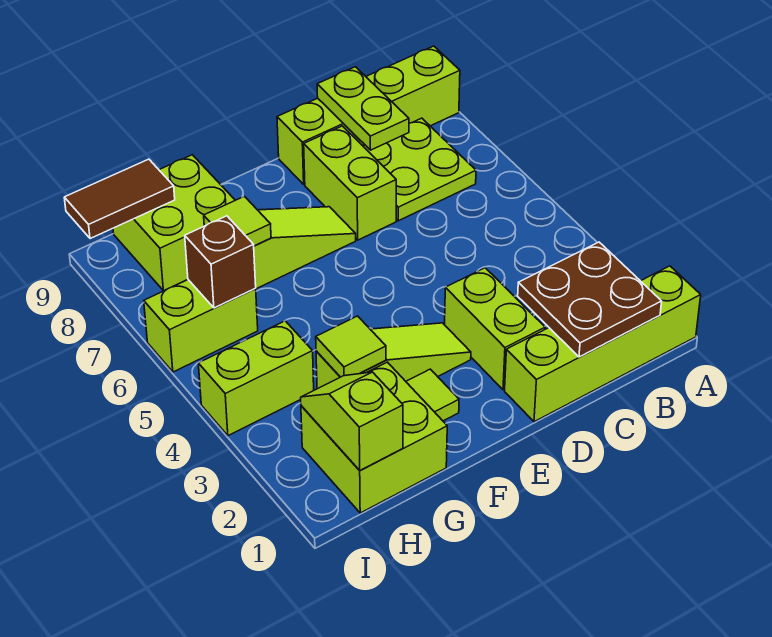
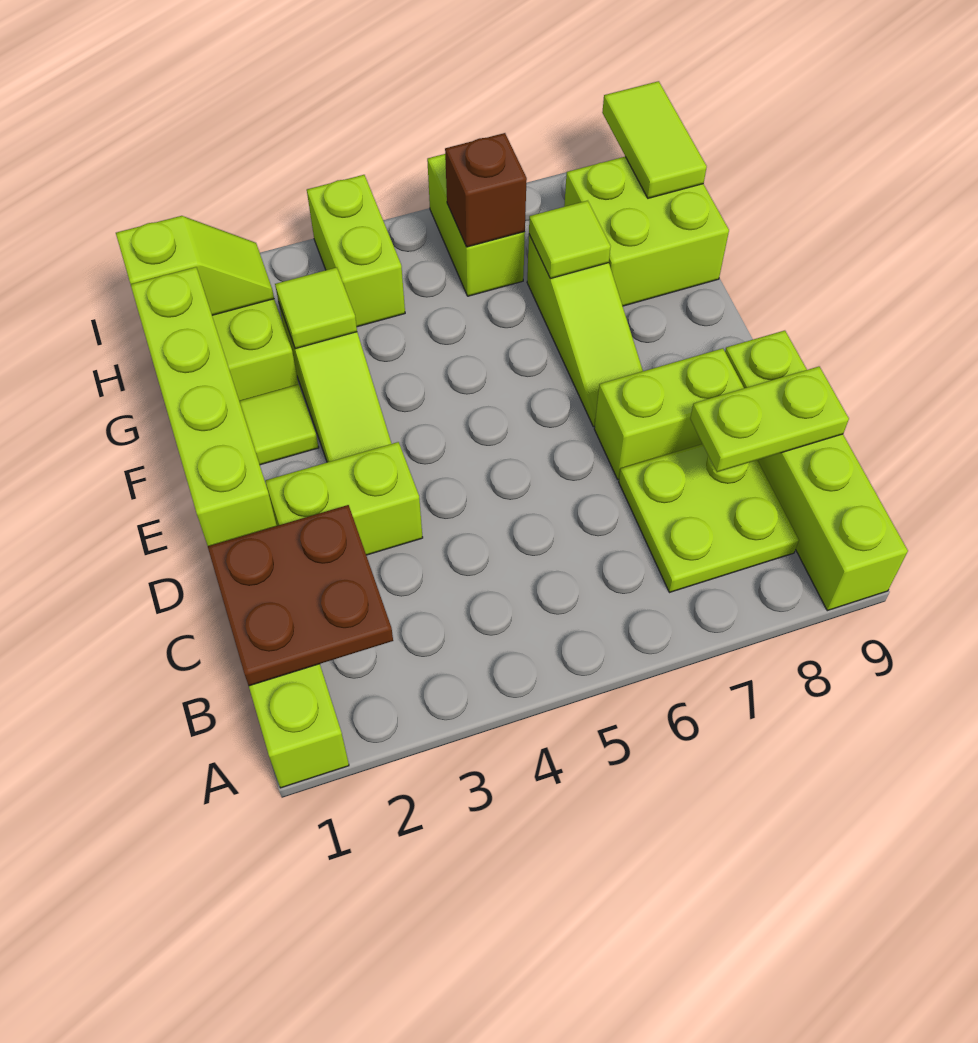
none -> lime brick D1:G1 level 2
brown tile H9:I9 level 2 -> lime tile H9:I9 level 2

